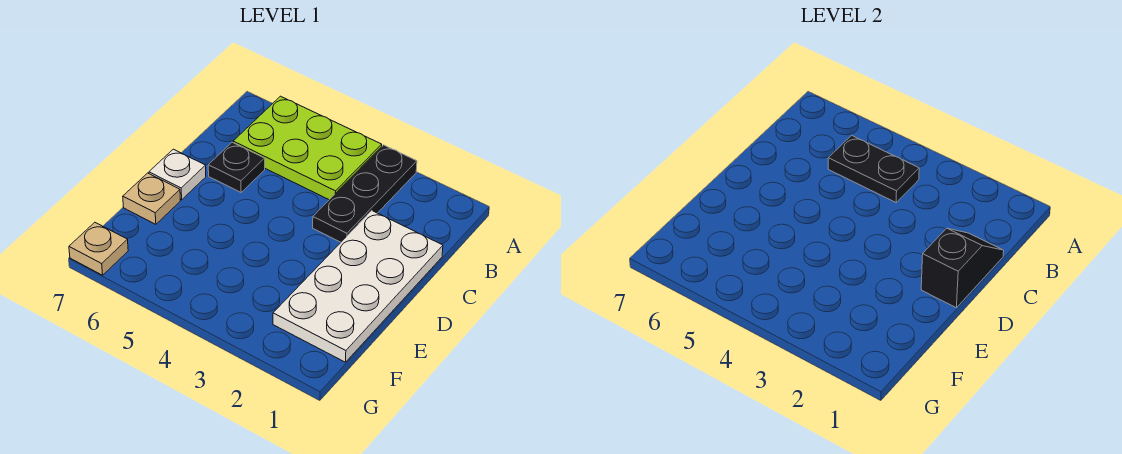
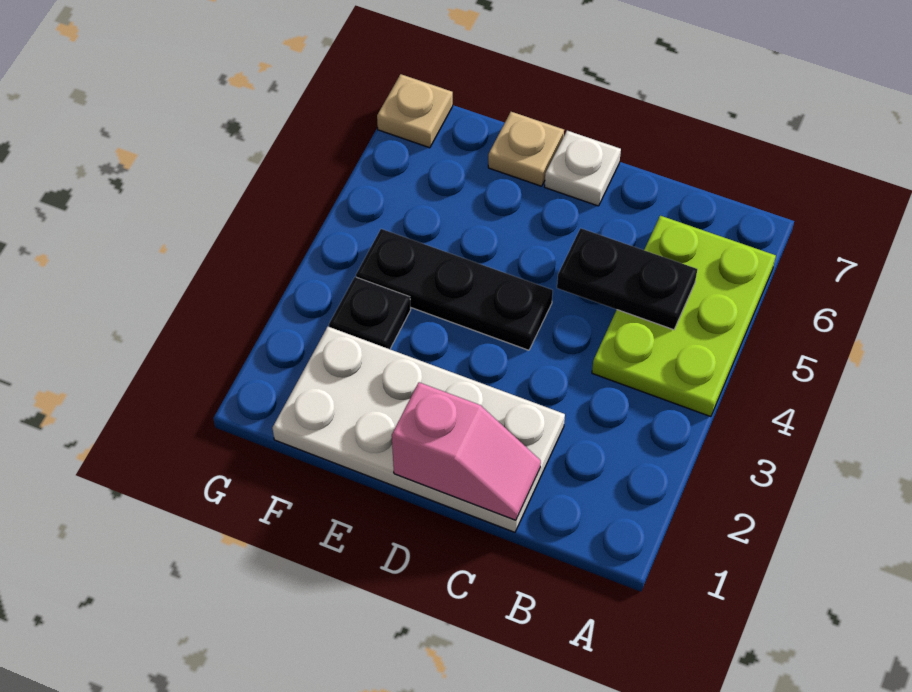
black plate A3:C3 level 1 -> black plate D4:F4 level 1
black plate B4:B5 level 2 -> black plate B5:C5 level 2
black slope C1:D1 level 2 top D -> pink slope C1:D1 level 2 top D
black plate C6 level 1 -> black plate F3 level 1

